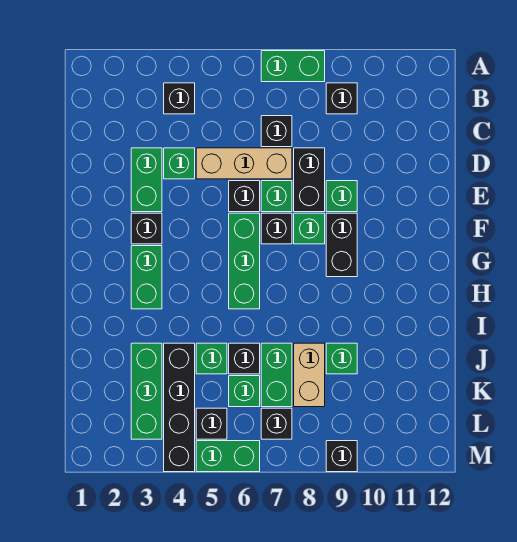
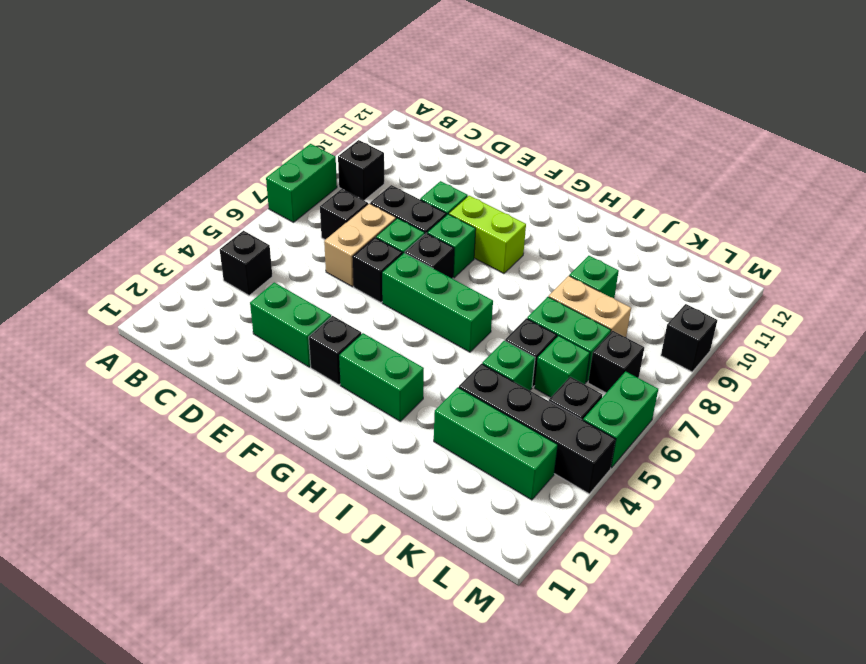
green brick D4 level 1 -> none
tan brick D5:D7 level 1 -> tan brick D6:D7 level 1
black brick F9:G9 level 1 -> lime brick F9:G9 level 1

